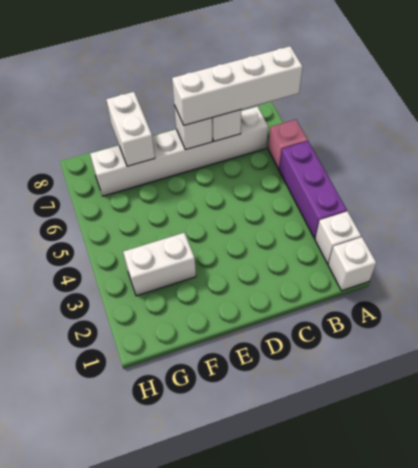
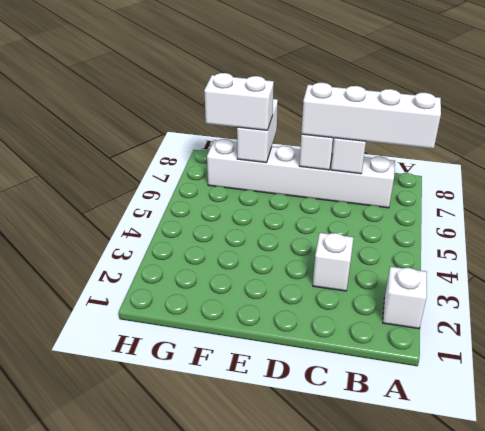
white brick A1 level 1 -> white brick C3 level 1
purple brick A3:A5 level 1 -> none
pink brick A6 level 1 -> none
white brick F3:G3 level 1 -> white brick F7:G7 level 3

